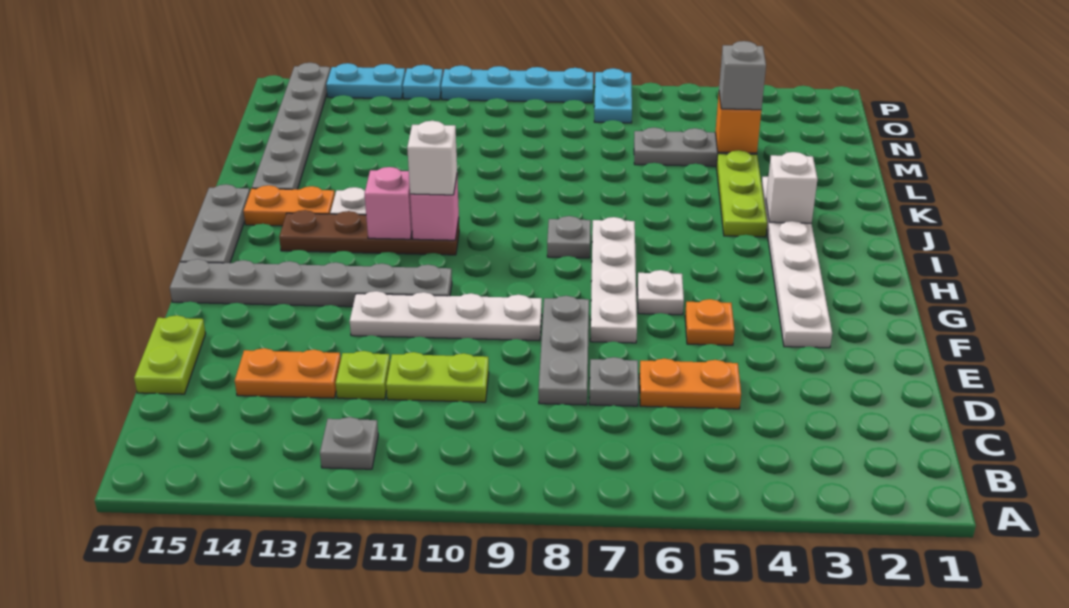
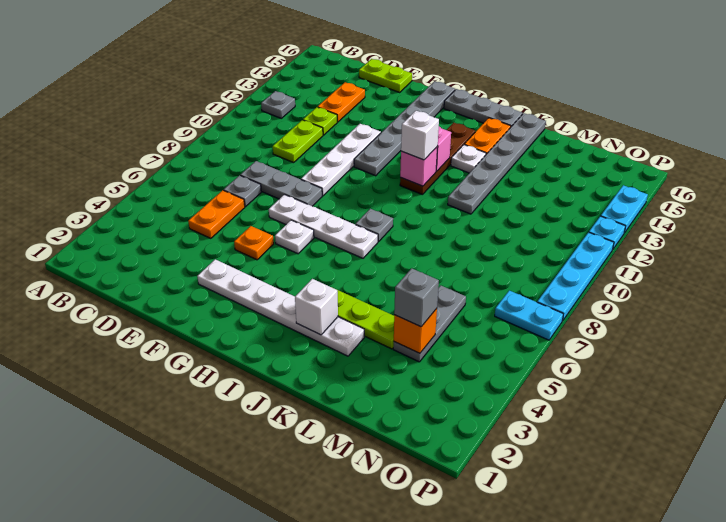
grey plate K15:P15 level 1 -> grey plate K11:K16 level 1

